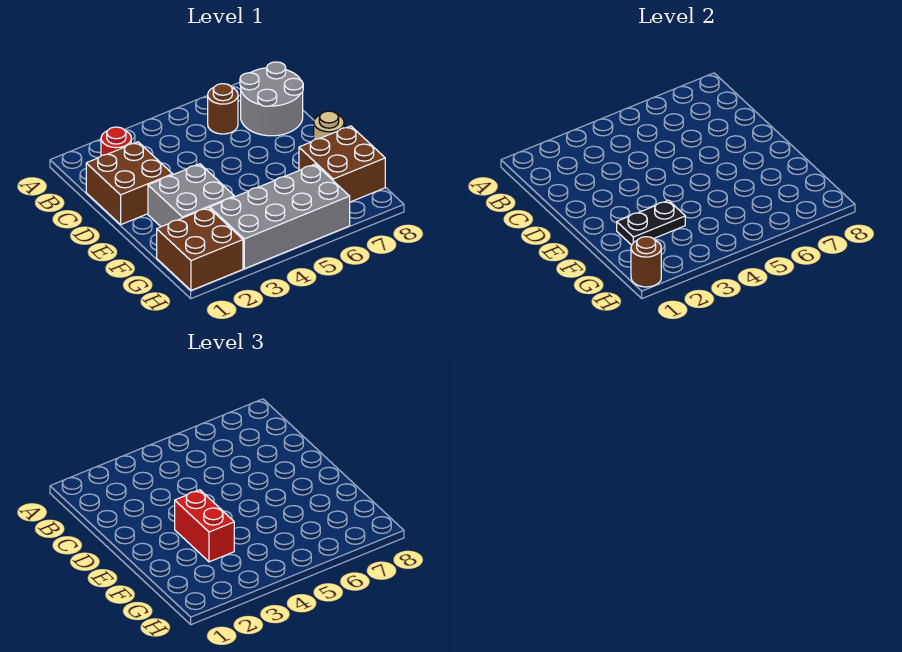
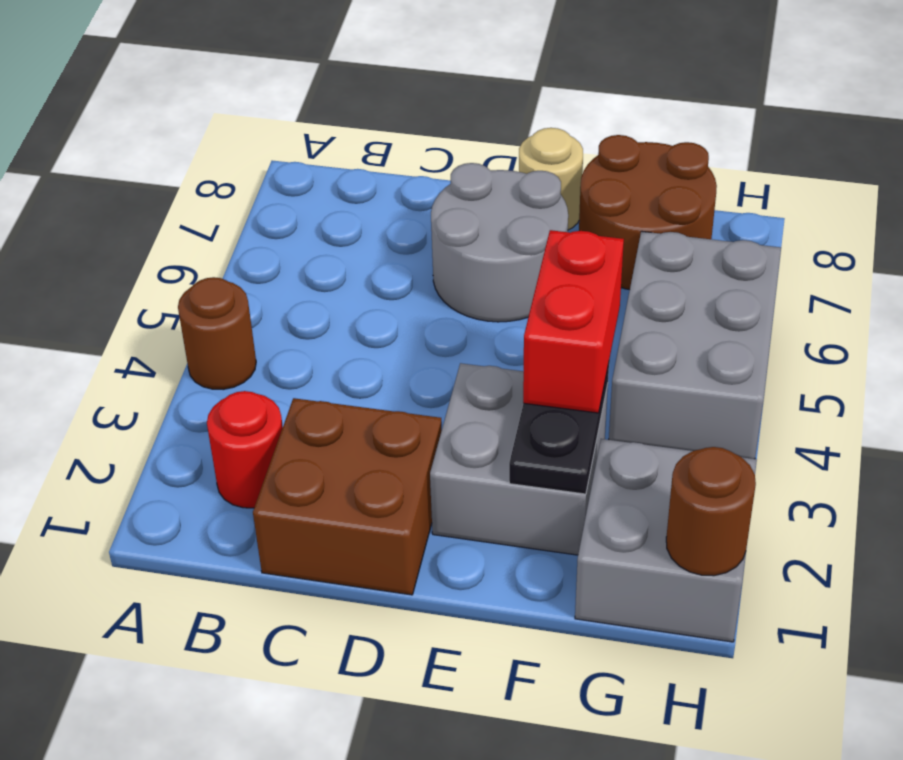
brown round brick B6 level 1 -> brown round brick A4 level 1
grey round brick B7:C8 level 1 -> grey round brick D6:E7 level 1
red brick E3:F3 level 3 -> red brick F3:F4 level 3
brown brick F7:G8 level 1 -> brown round brick F7:G8 level 1
brown brick G1:H2 level 1 -> grey brick G1:H2 level 1
grey brick G3:H6 level 1 -> grey brick G4:H6 level 1

